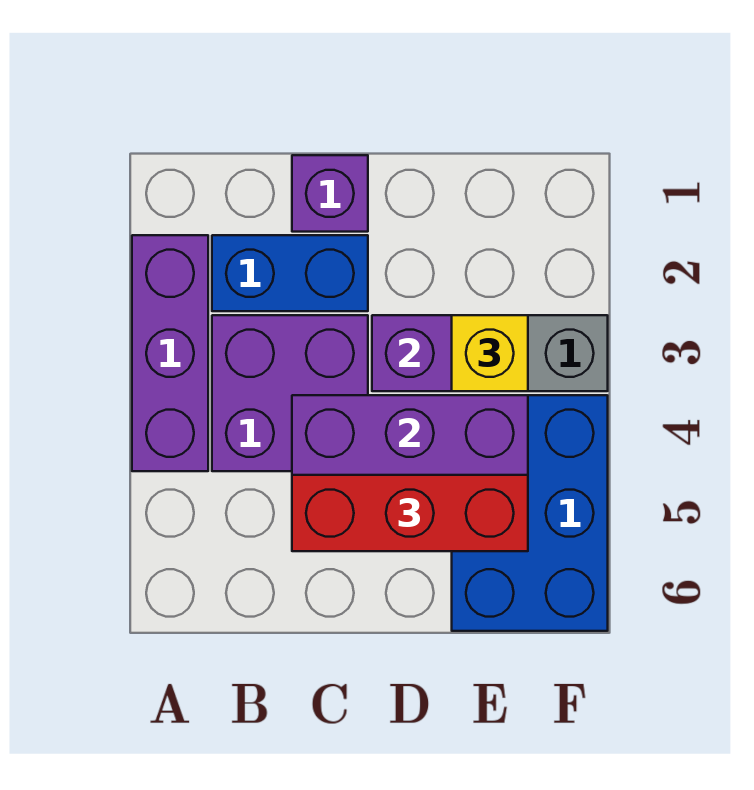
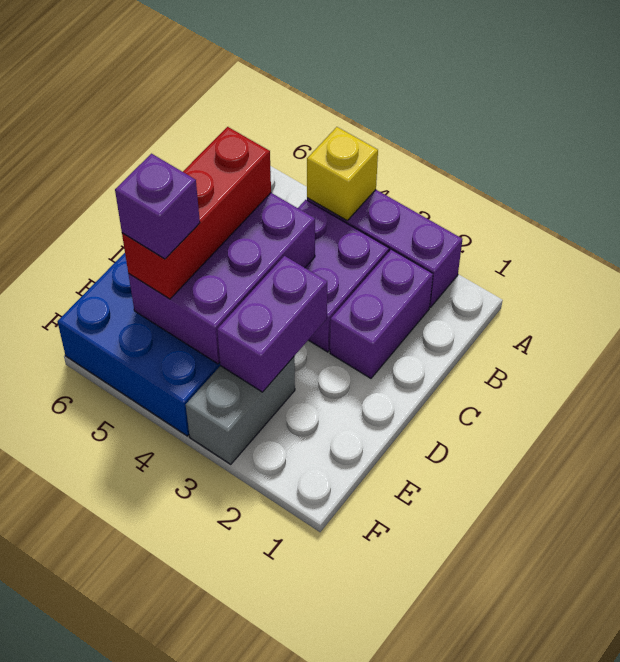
blue brick B2:C2 level 1 -> purple brick B2:C2 level 1
purple brick C1 level 1 -> purple brick E5 level 4
yellow brick E3 level 3 -> yellow brick A4 level 2

